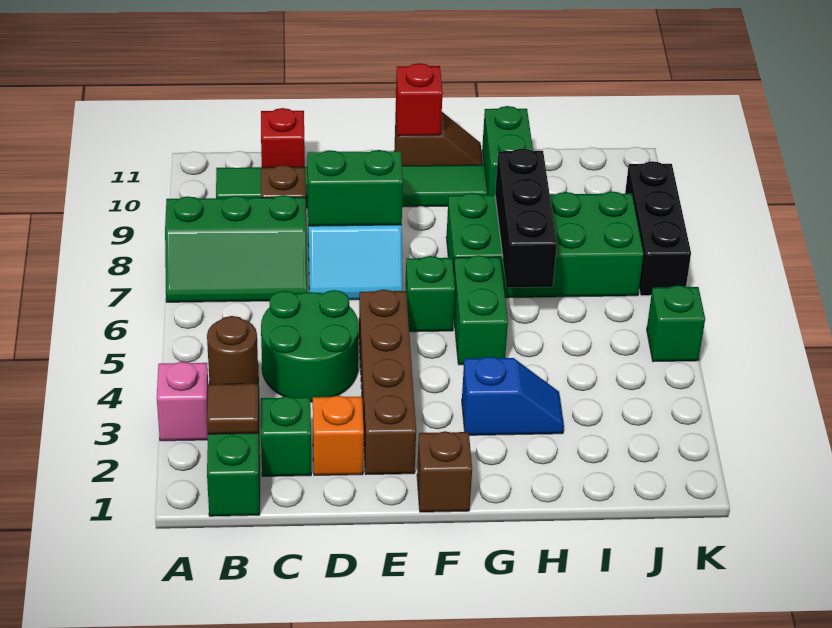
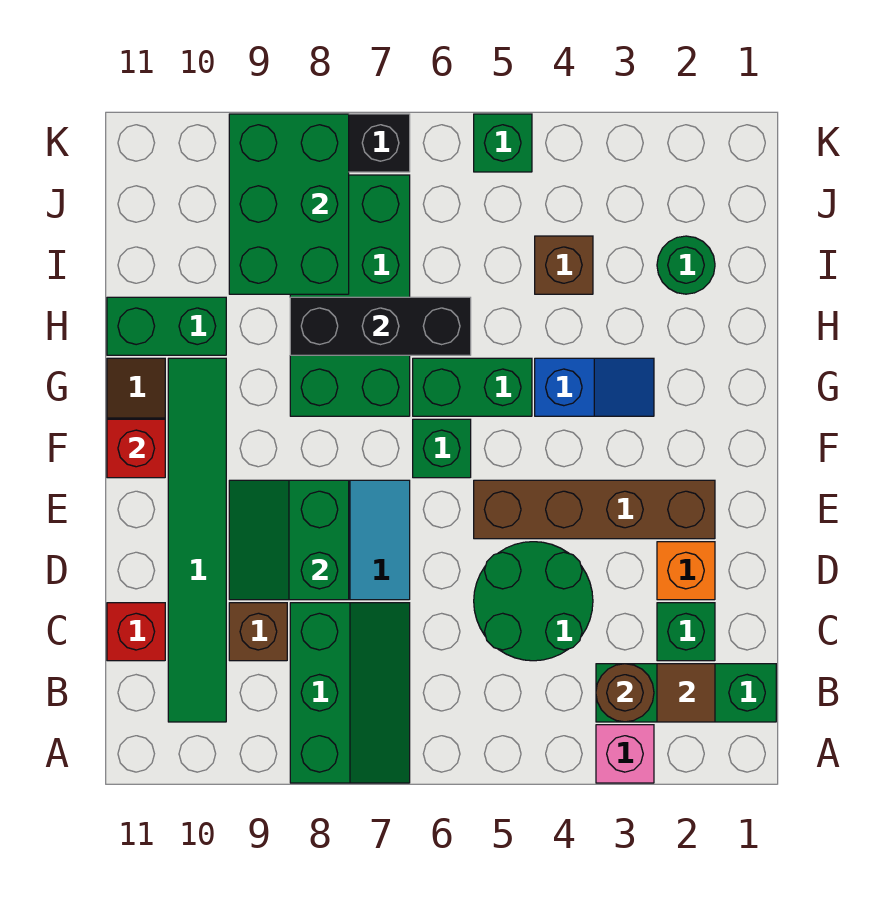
brown brick F1 level 1 -> brown brick I4 level 1
blue slope G3:H3 level 1 top G -> blue slope G3:G4 level 1 top 4
none -> green round brick I2 level 1
none -> green brick I8:K9 level 2

